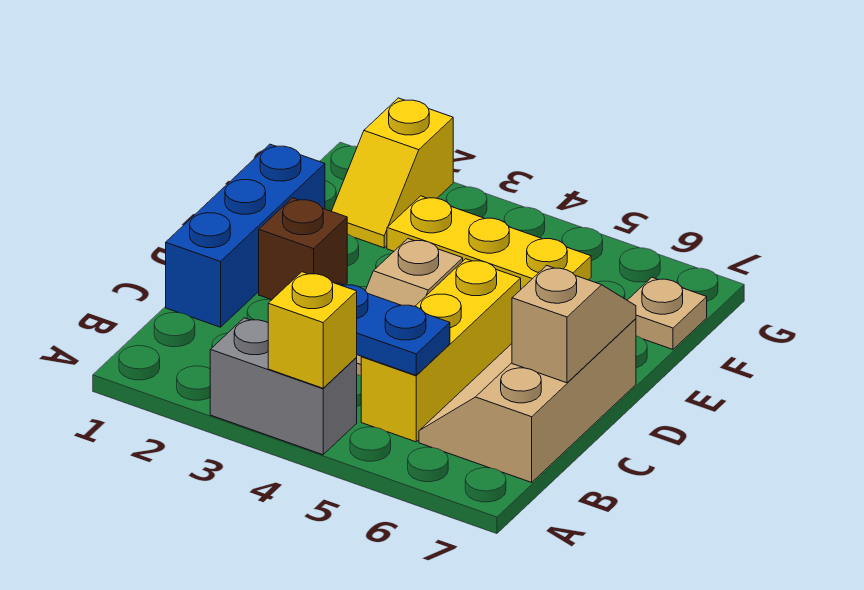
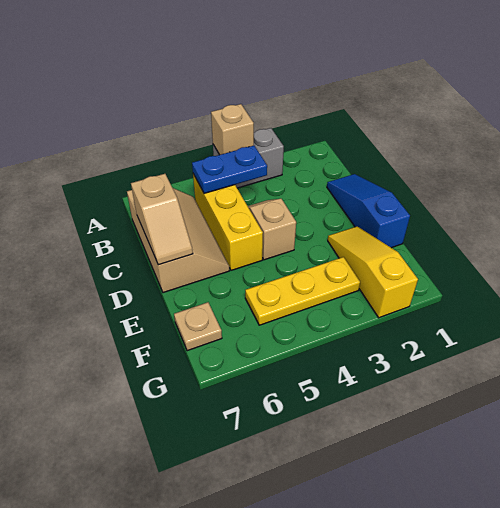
yellow brick A4 level 2 -> tan brick A4 level 2
blue brick C1:E1 level 1 -> blue slope C1:E1 level 1 top E
brown brick D2 level 1 -> none
yellow slope F2:G2 level 1 top G -> yellow slope E2:G2 level 1 top G

